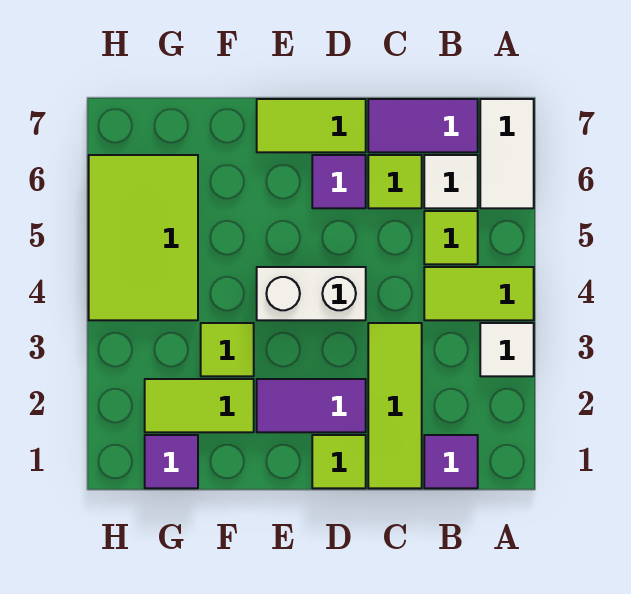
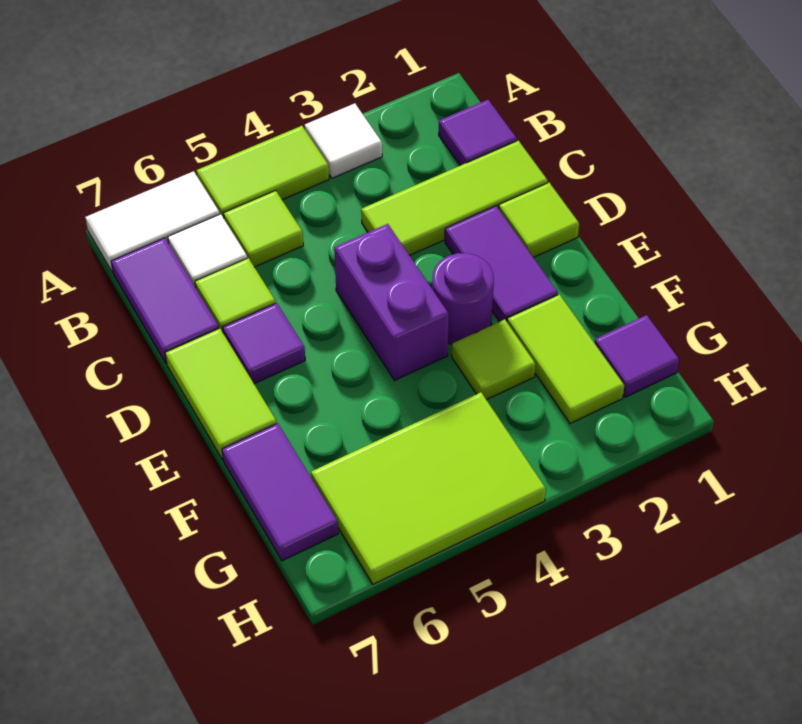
lime tile A4:B4 level 1 -> lime tile A4:A5 level 1
white brick D4:E4 level 1 -> purple brick D4:E4 level 1
none -> purple round brick E3 level 1
none -> purple tile F7:G7 level 1

